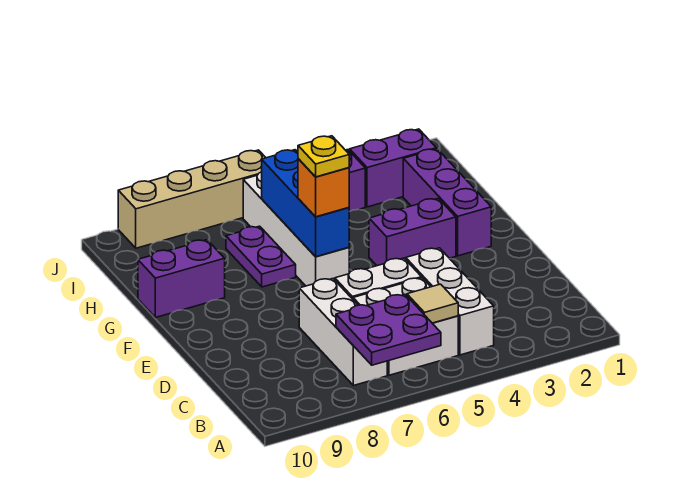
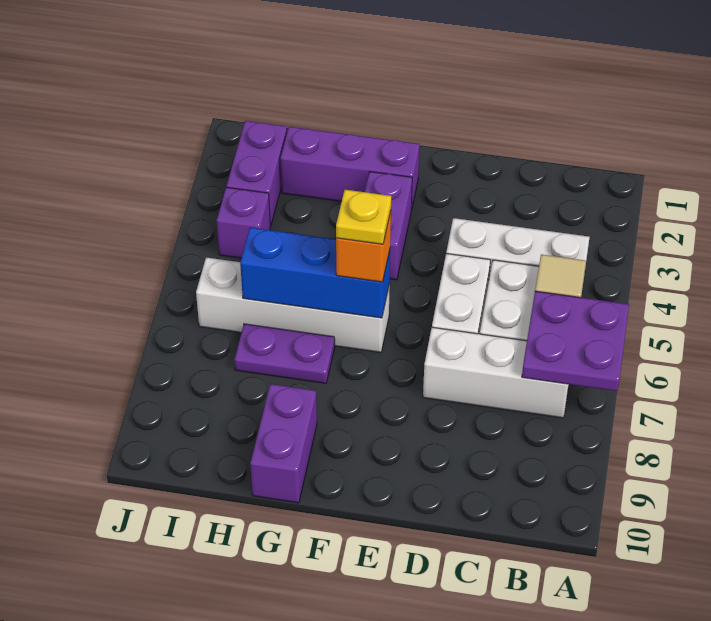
tan brick J6:J9 level 1 -> none

